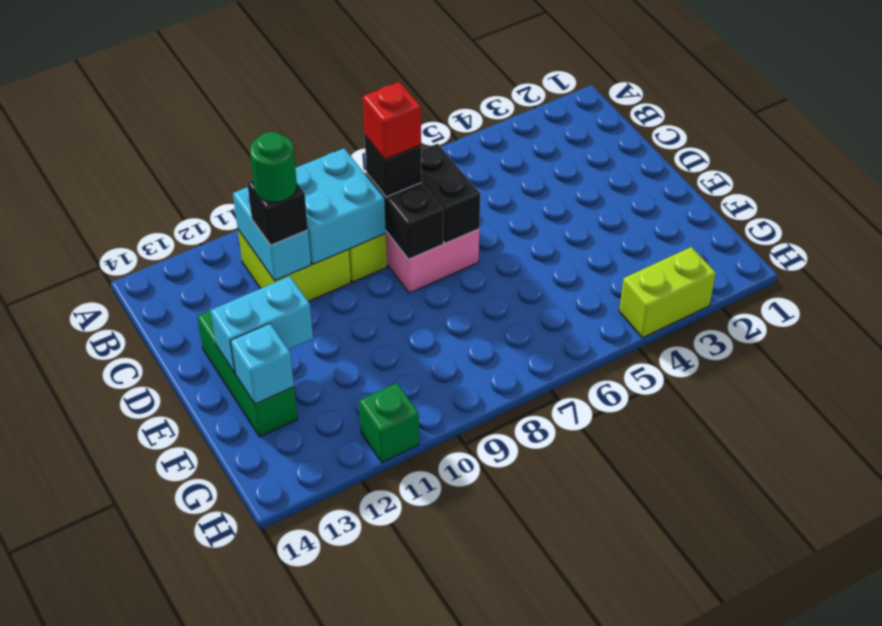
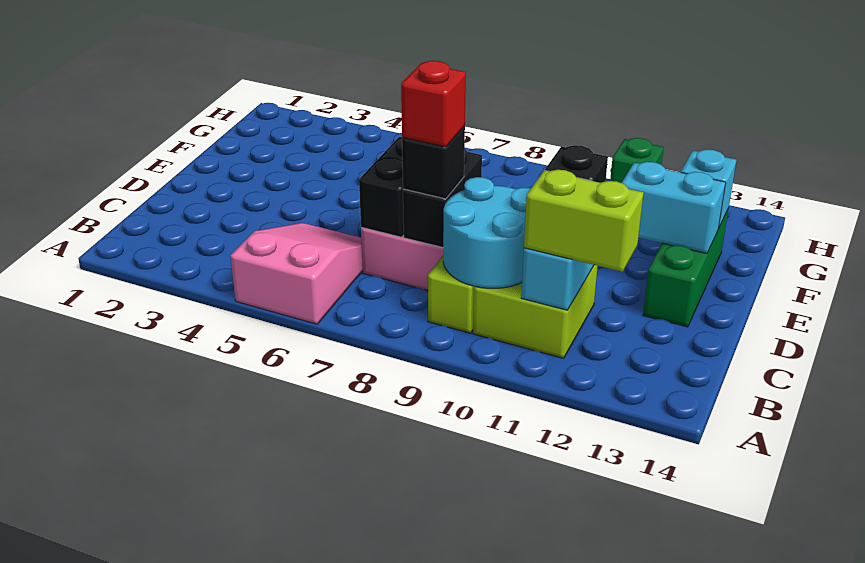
none -> pink slope A5:C6 level 1 top A
cyan brick B9:C10 level 2 -> cyan round brick B9:C10 level 2
green round brick C11 level 4 -> none
lime brick H3:H4 level 1 -> lime brick B11:B12 level 3

